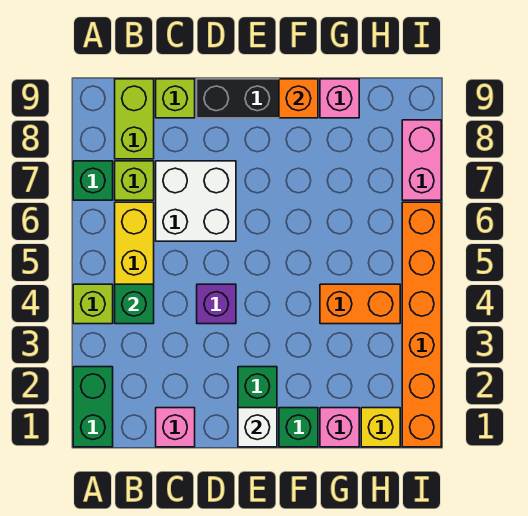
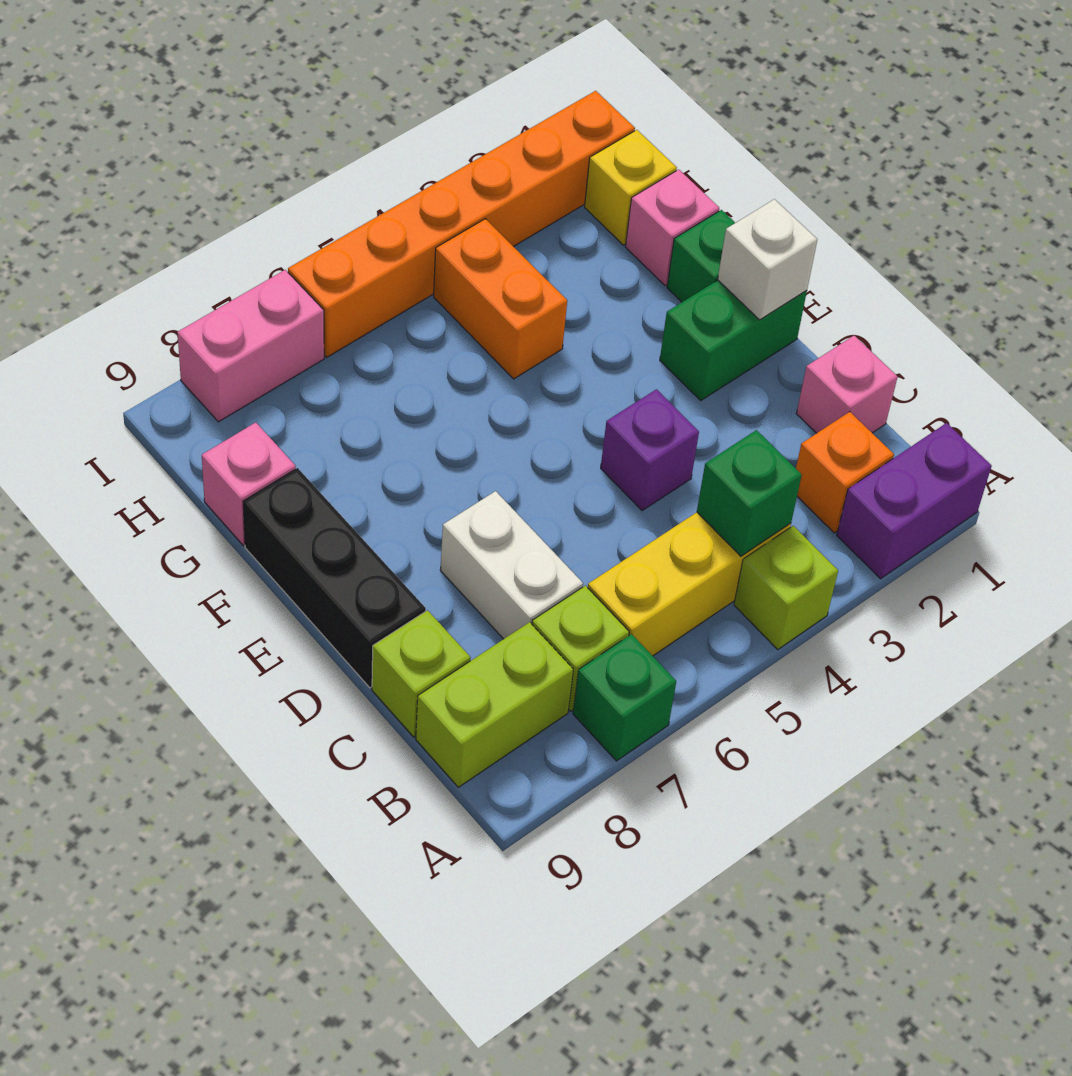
green brick A1:A2 level 1 -> purple brick A1:A2 level 1
white brick C6:D7 level 1 -> white brick C7:D7 level 1
orange brick F9 level 2 -> orange brick B2 level 1

